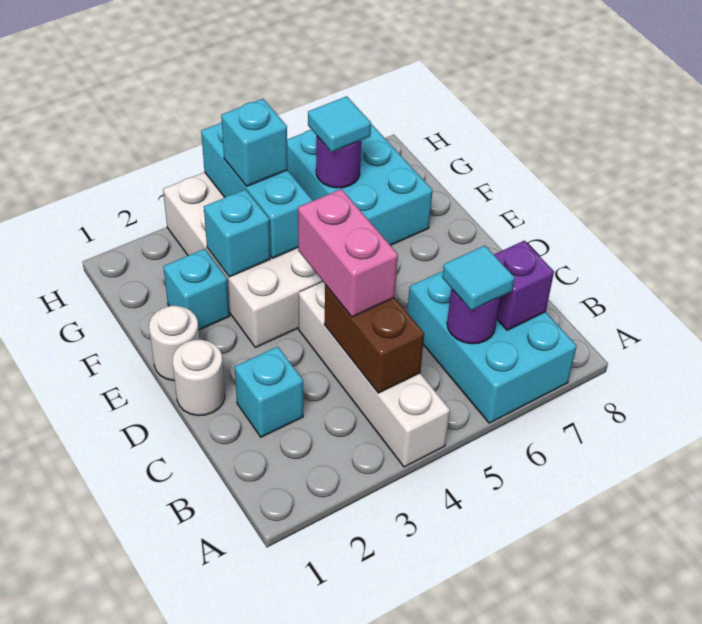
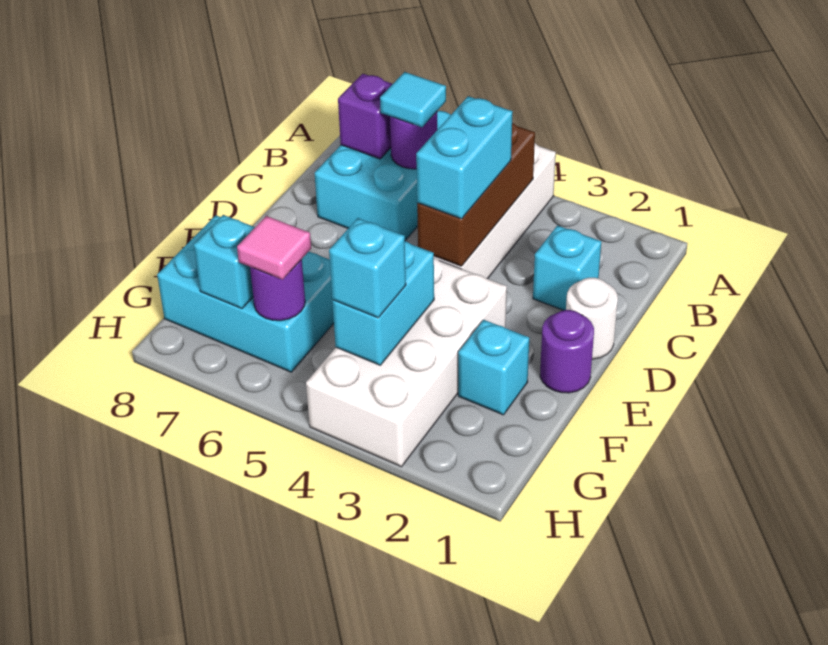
brown brick B4:C4 level 2 -> brown brick B4:D4 level 2
pink brick C4:D4 level 3 -> cyan brick C4:D4 level 3
white round brick E1 level 1 -> purple round brick E1 level 1
cyan brick F3 level 2 -> cyan brick G7 level 2
cyan brick F4:H4 level 2 -> cyan brick F4:G4 level 2
cyan brick F6:H7 level 1 -> cyan brick F6:G8 level 1
cyan tile G6 level 3 -> pink tile G6 level 3

